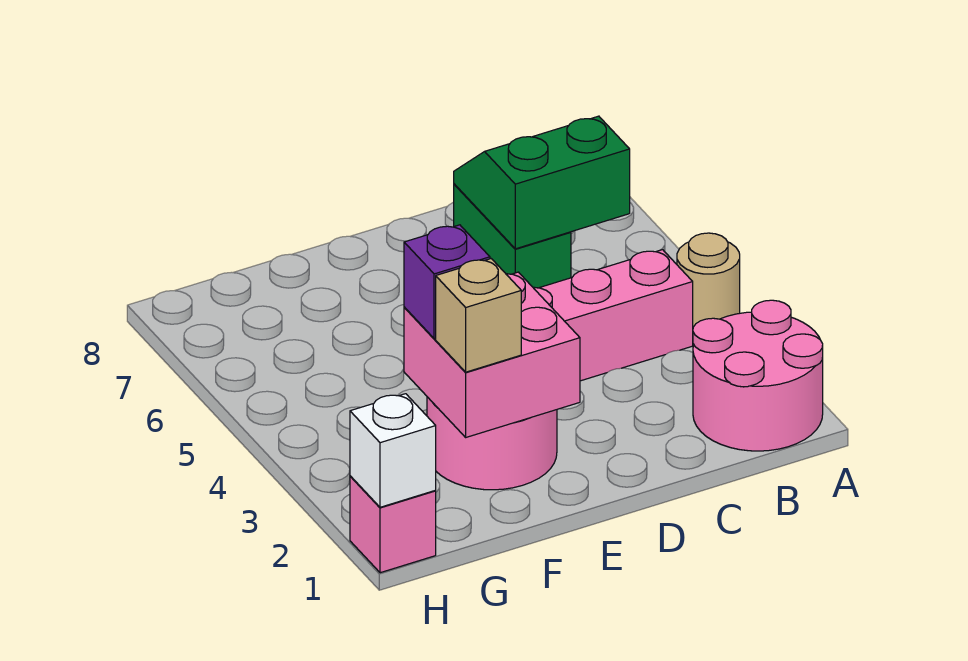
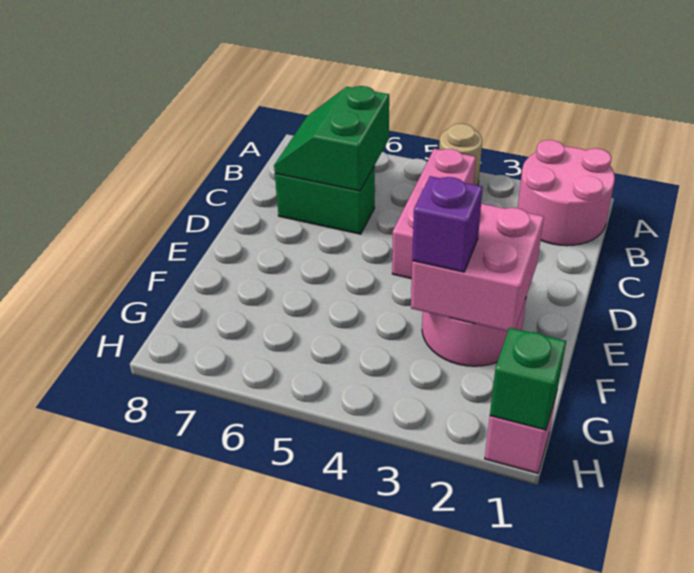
tan brick F2 level 3 -> none
white brick H1 level 2 -> green brick H1 level 2

